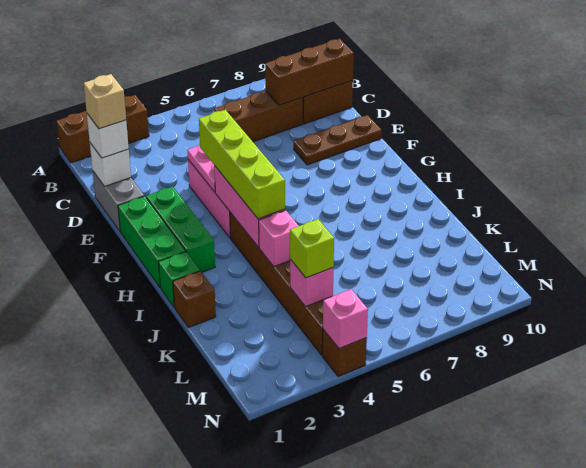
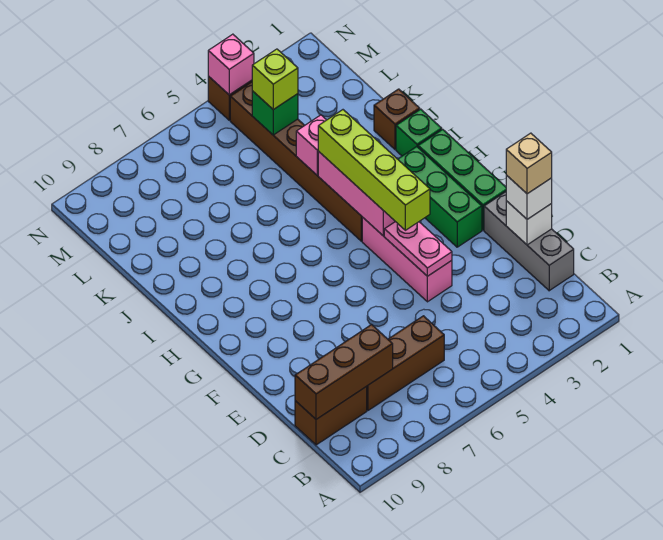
brown brick A1:A3 level 1 -> none
grey brick D1:E1 level 1 -> grey brick C1:E1 level 1
brown plate E8:E10 level 1 -> none
pink brick L4 level 2 -> green brick L4 level 2

